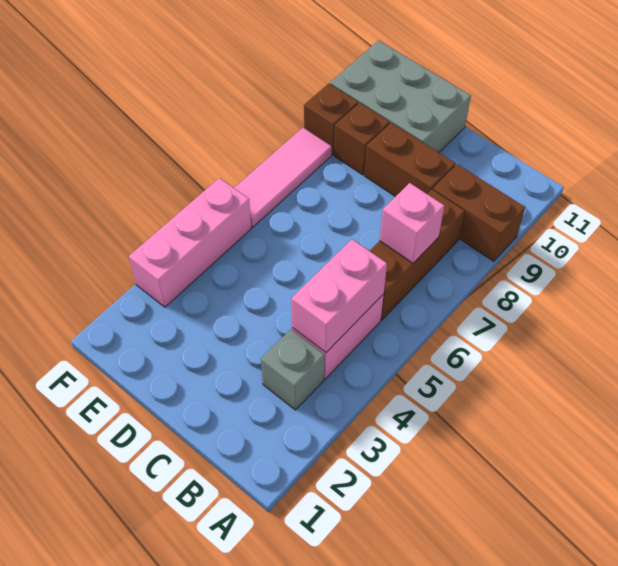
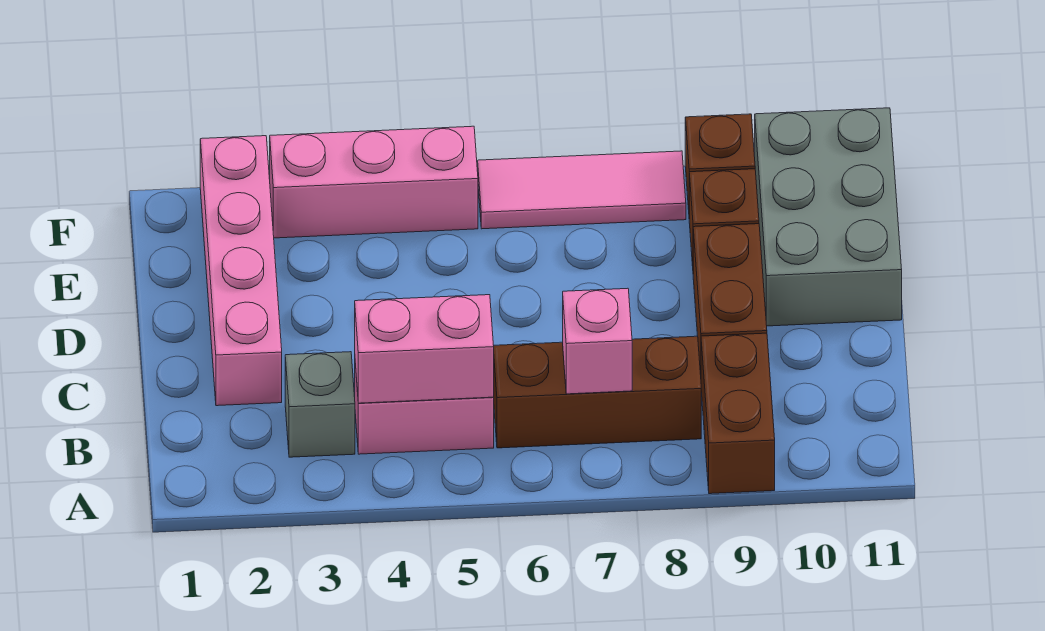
none -> pink brick C2:F2 level 1

